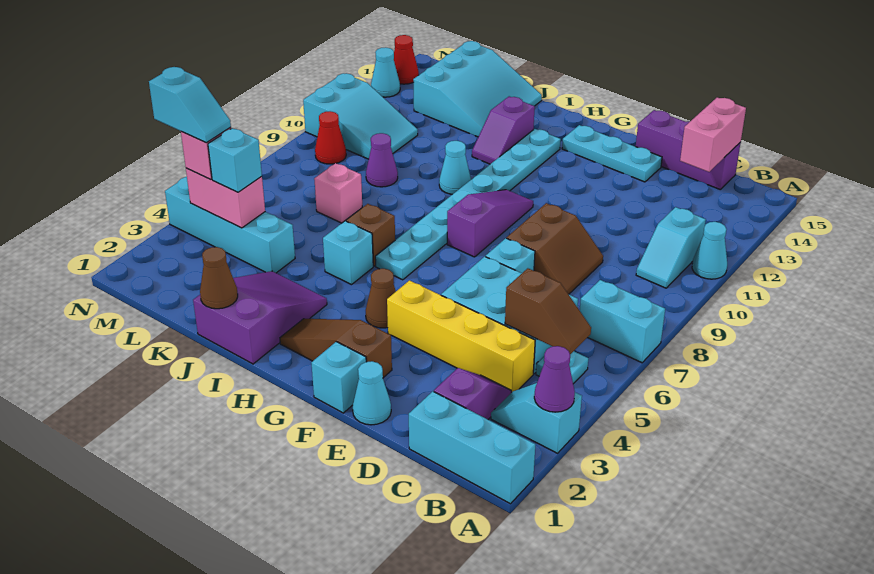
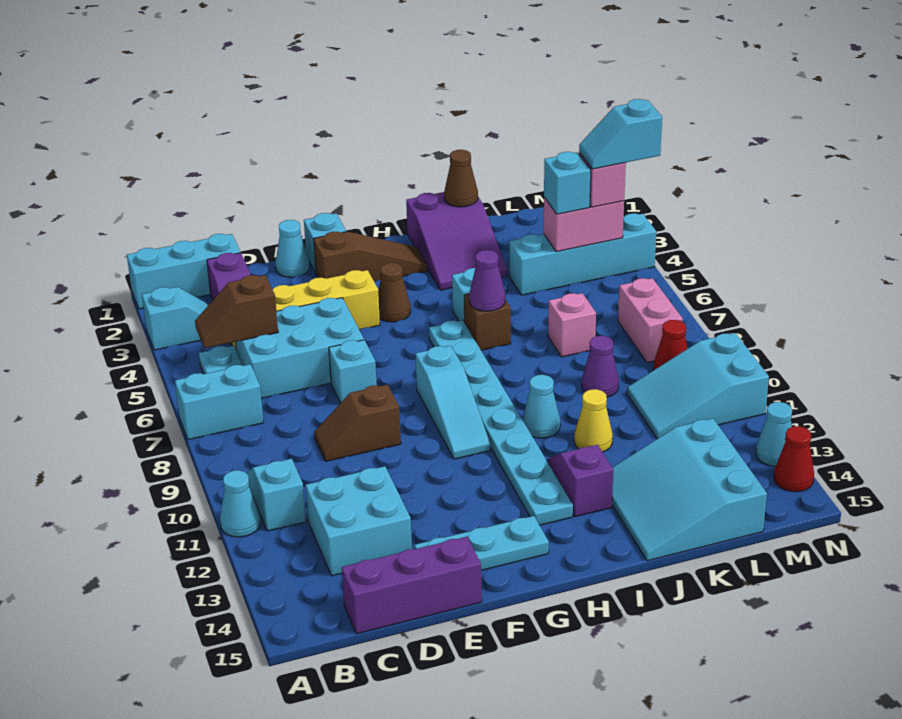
purple cone A3 level 2 -> purple cone I6 level 2
none -> cyan brick C12:D13 level 1
pink brick C14:C15 level 2 -> pink brick M7:M8 level 1
brown slope D8:E9 level 1 top E -> brown slope D9:E9 level 1 top E
purple slope G8:G10 level 1 top 8 -> cyan slope G8:G10 level 1 top 8
none -> yellow cone J11 level 1

